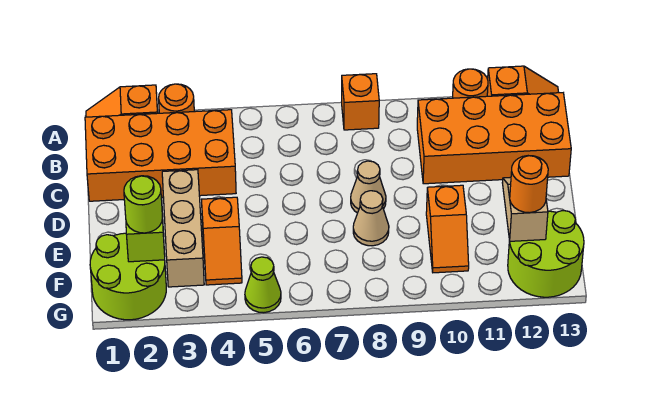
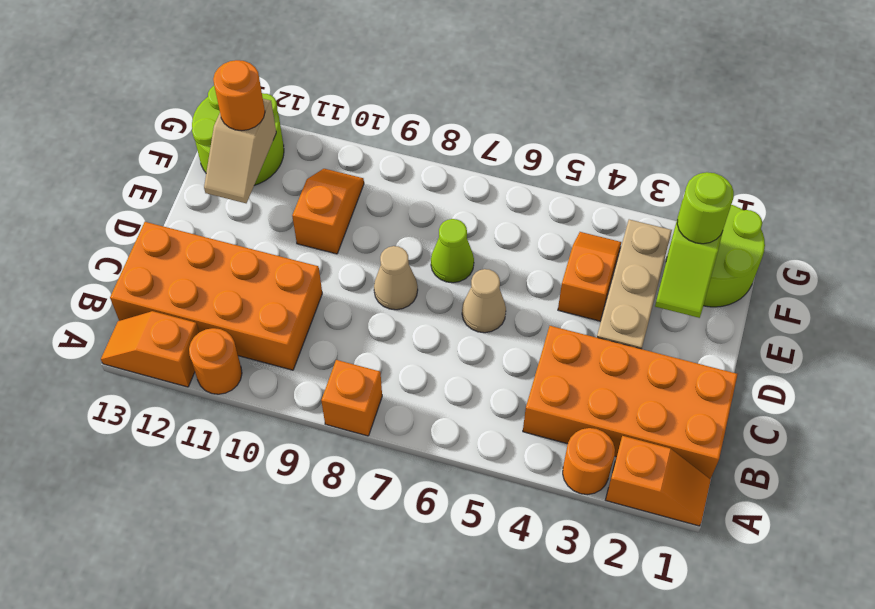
tan cone E8 level 1 -> tan cone D6 level 1
lime cone G5 level 1 -> lime cone E7 level 1

